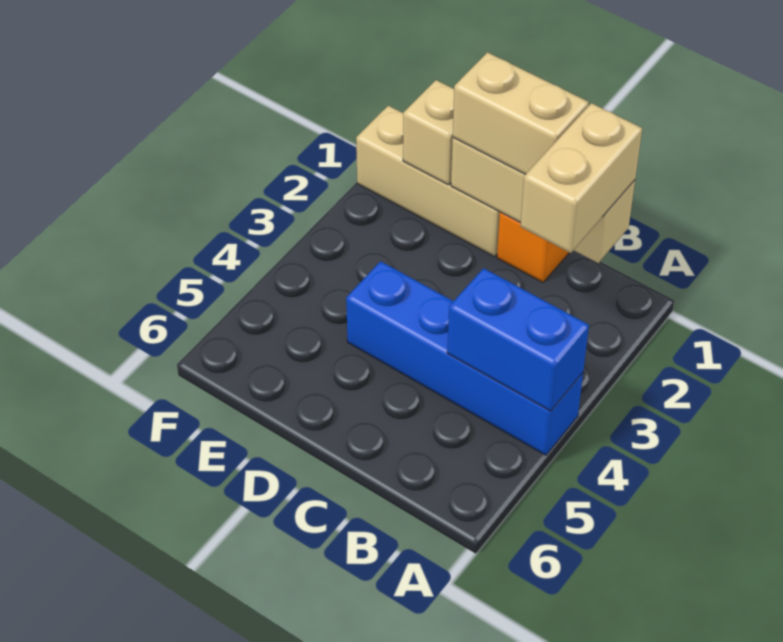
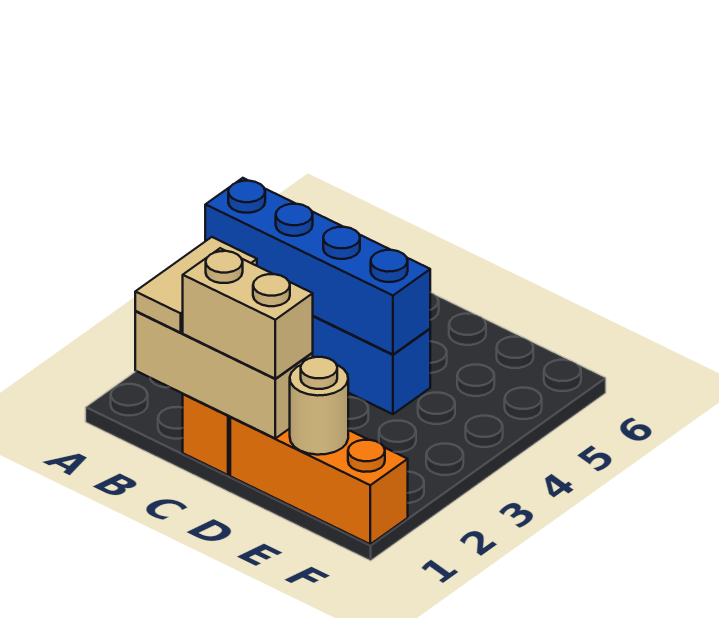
blue brick A4:B4 level 2 -> blue brick A4:D4 level 2
tan brick B1:B2 level 3 -> tan tile B1:B2 level 3
tan brick D1:F1 level 1 -> orange brick D1:F1 level 1
tan brick E1 level 2 -> tan round brick E1 level 2

